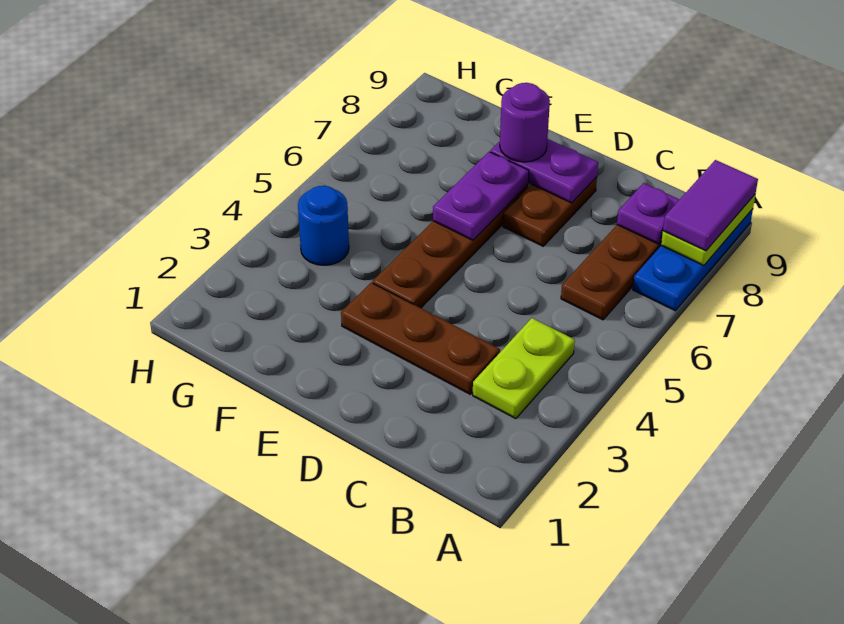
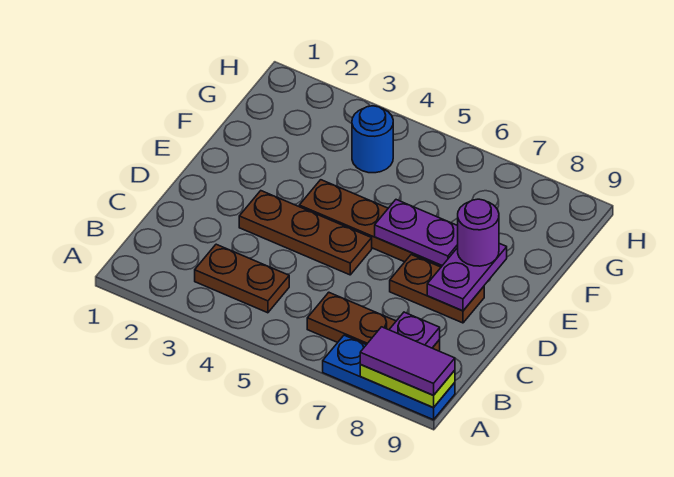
lime plate B3:B4 level 1 -> brown plate B3:B4 level 1
brown plate C3:E3 level 1 -> brown plate D3:D5 level 1

